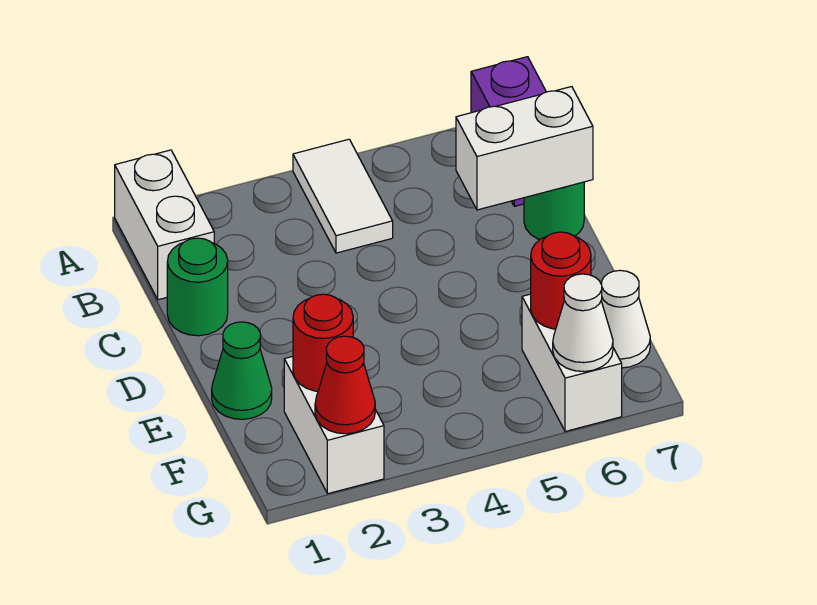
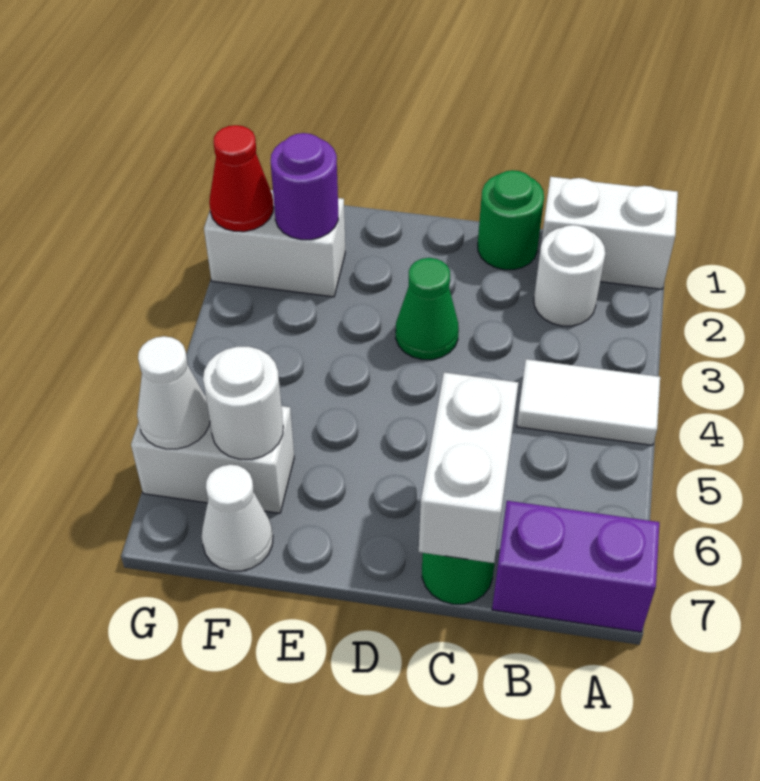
none -> white round brick B2 level 1
green cone E1 level 1 -> green cone D3 level 1
red round brick F2 level 2 -> purple round brick F2 level 2
red round brick F6 level 2 -> white round brick F6 level 2

